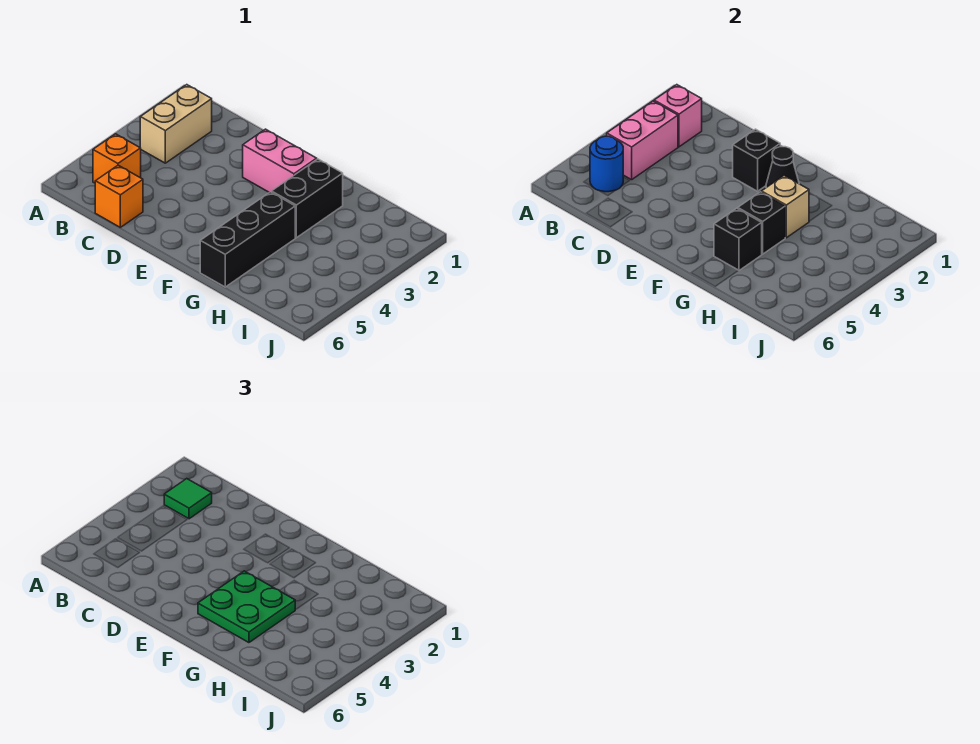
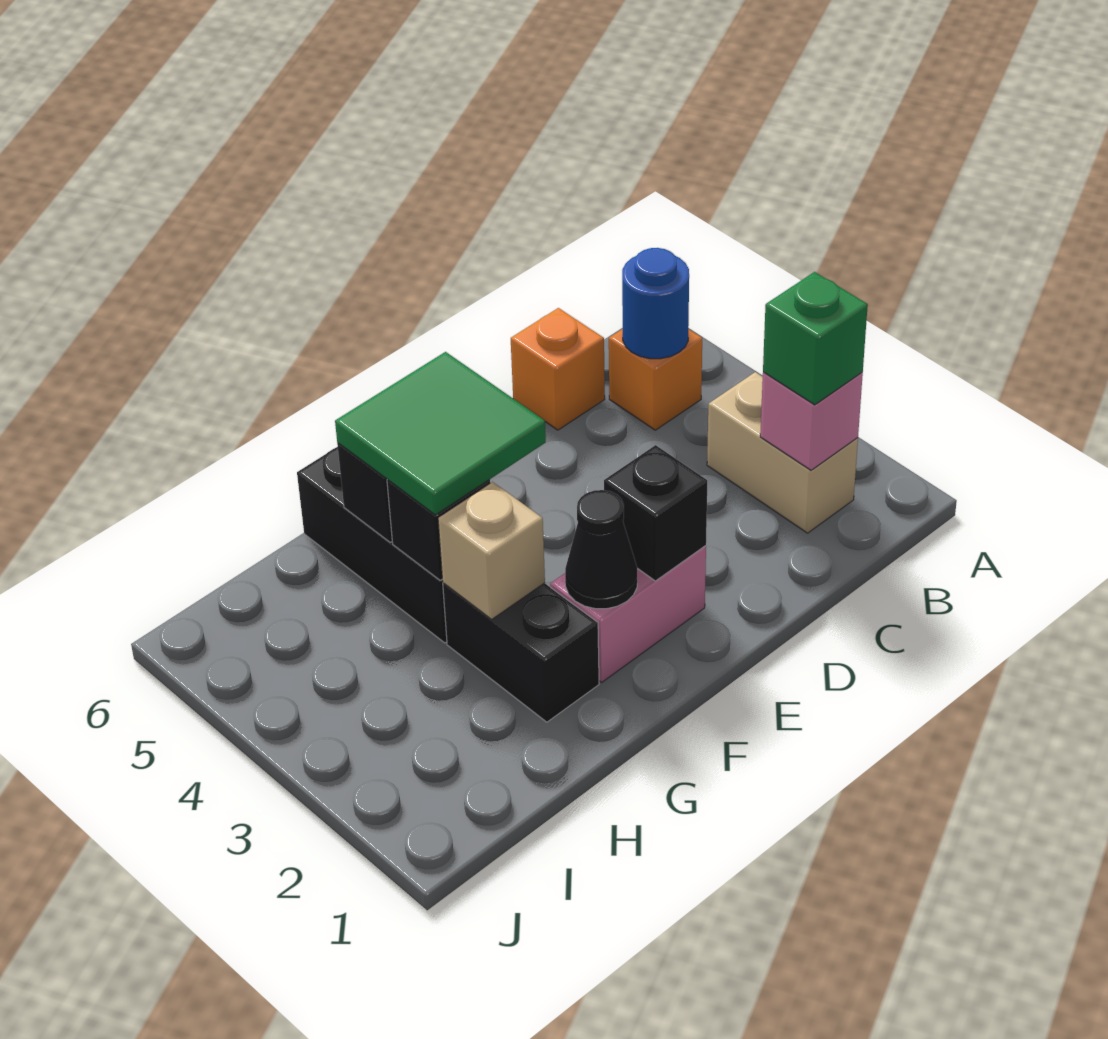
green tile B2 level 3 -> green brick B2 level 3
pink brick B3:B4 level 2 -> none
green plate F4:G5 level 3 -> green tile F4:G5 level 3

